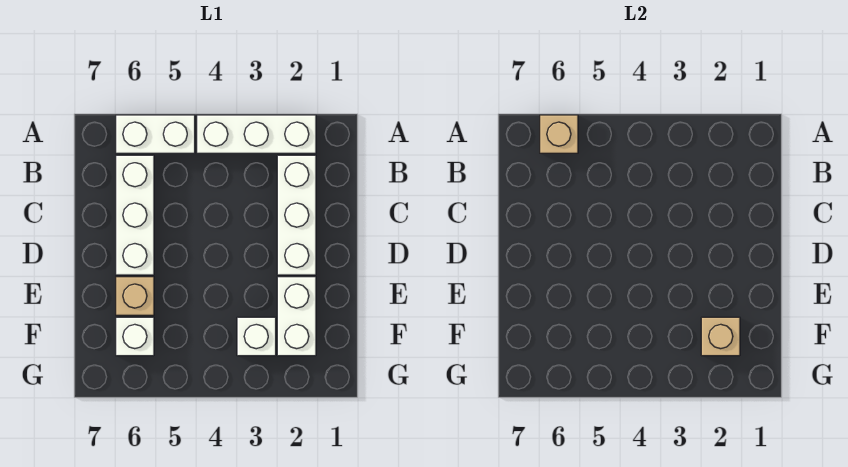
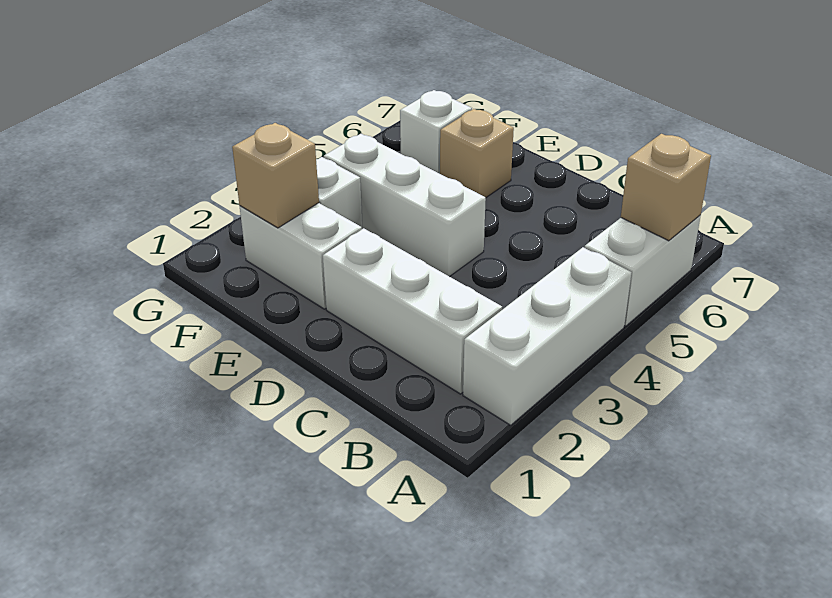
white brick B6:D6 level 1 -> white brick D4:F4 level 1

